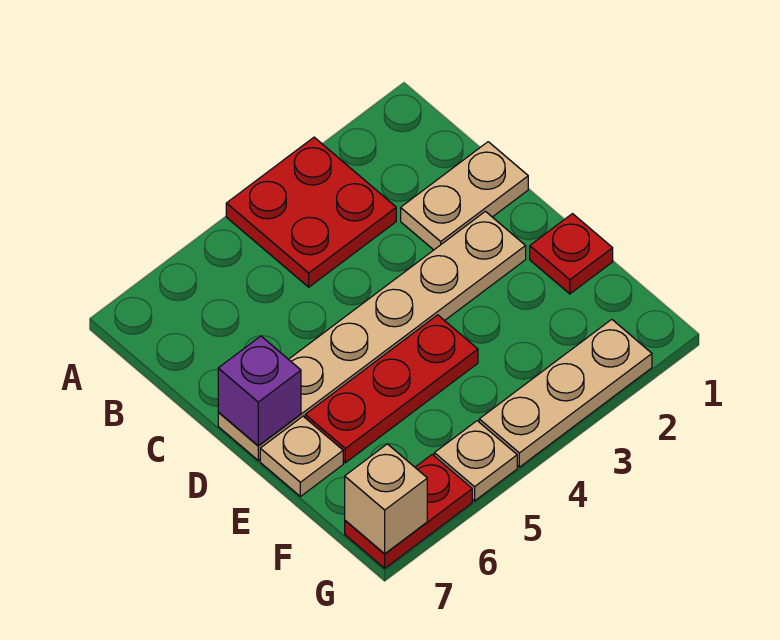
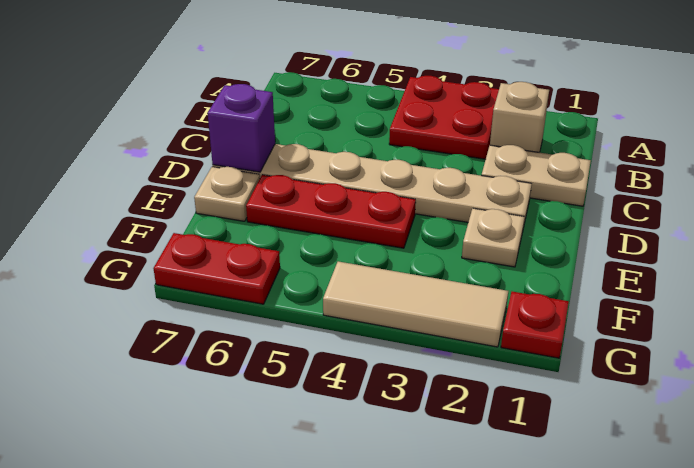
red plate E1 level 1 -> red plate G1 level 1
tan plate G2:G4 level 1 -> tan tile G2:G4 level 1
tan plate G5 level 1 -> tan plate E2 level 1
tan brick G7 level 2 -> tan brick B2 level 1

